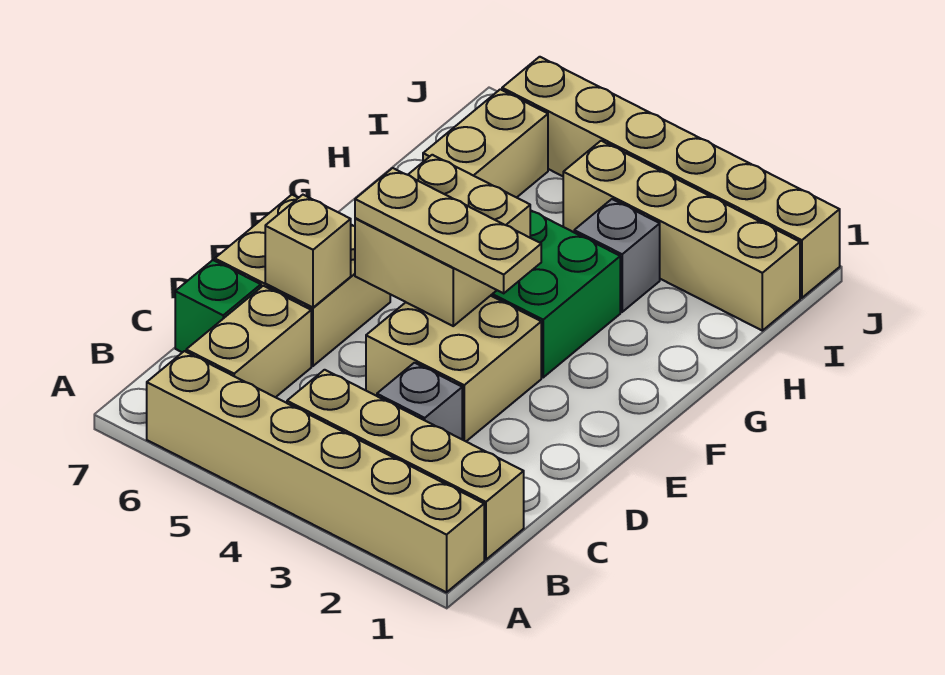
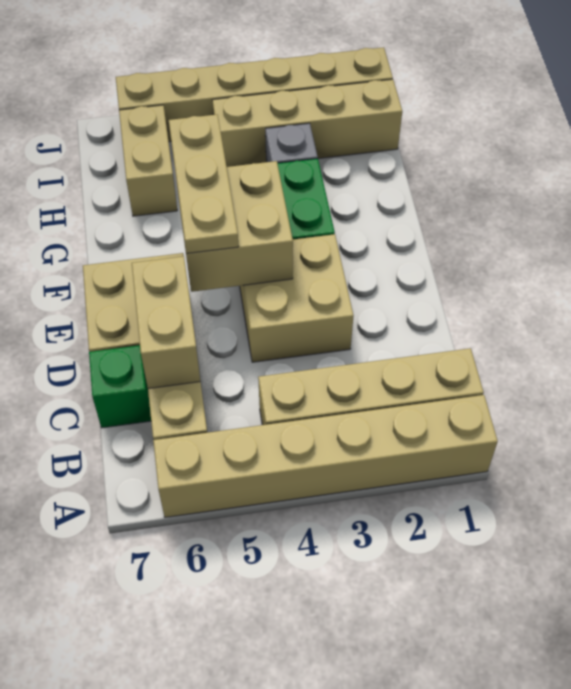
grey brick C3 level 1 -> none
tan brick D6 level 2 -> tan brick C6:D6 level 2
tan plate E3:E5 level 3 -> tan plate E5:G5 level 3

